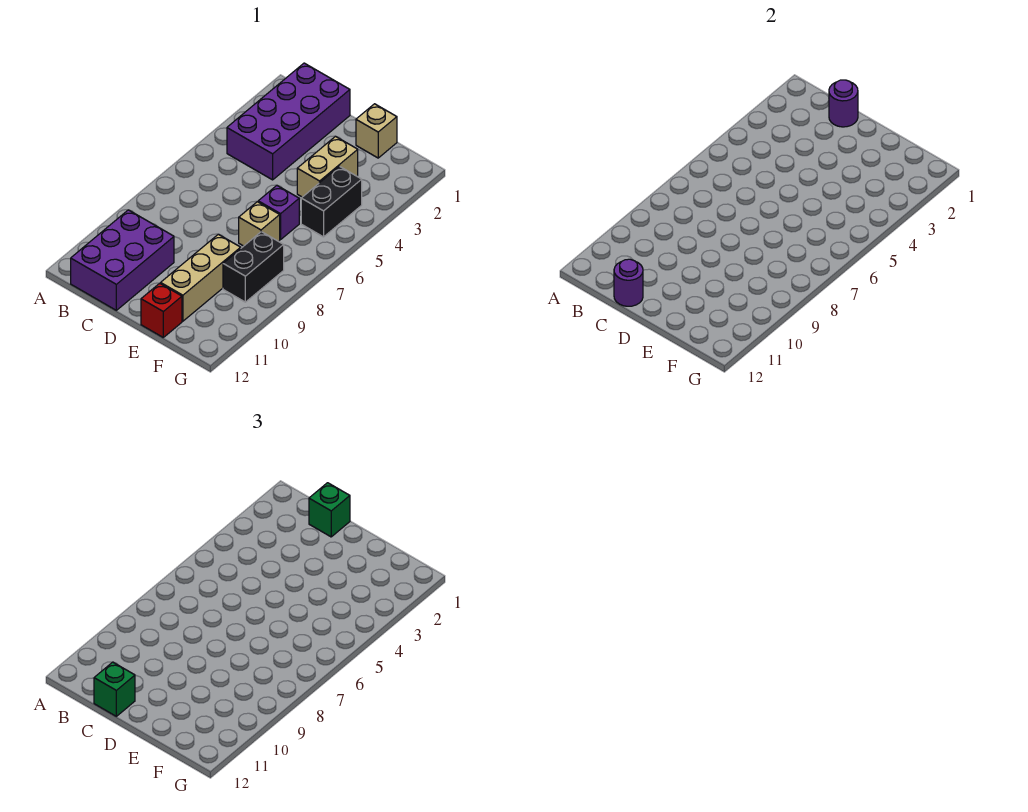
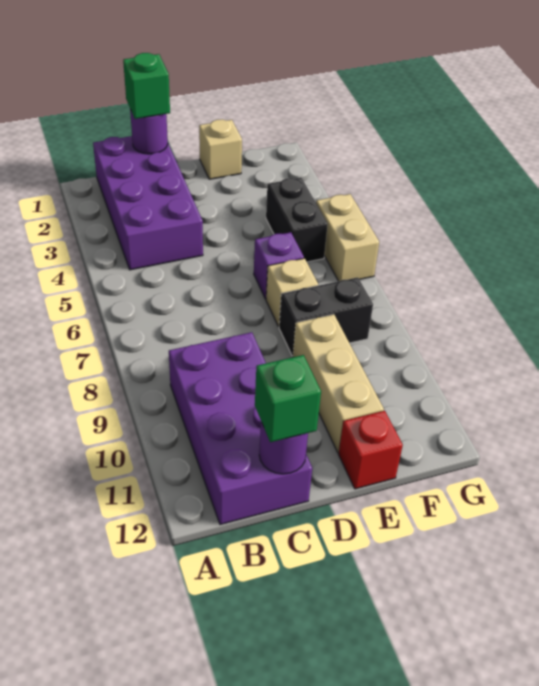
purple brick B10:C12 level 1 -> purple brick B9:C12 level 1
tan brick E3:E4 level 1 -> tan brick G5:G6 level 1
black brick F8:F9 level 1 -> black brick E8:F8 level 1

